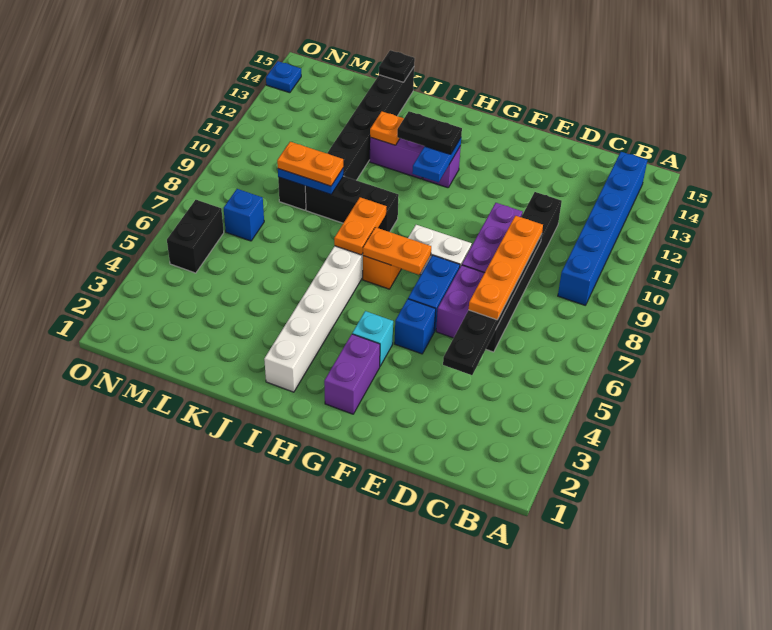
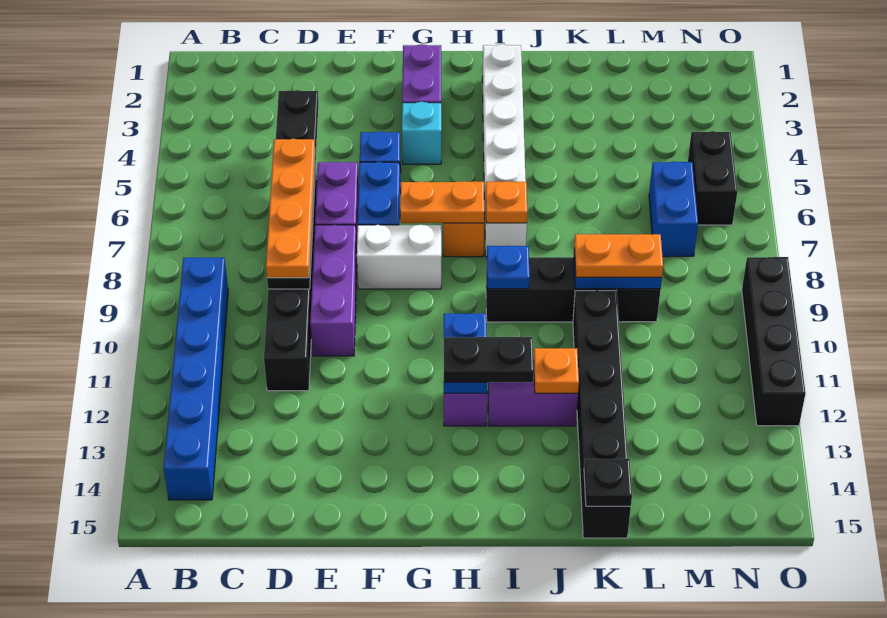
orange plate I7:I8 level 2 -> orange plate I7 level 2
blue brick M7 level 1 -> blue brick M6:M7 level 1
none -> black brick O9:O12 level 1
blue plate O14 level 1 -> blue plate I9 level 2

